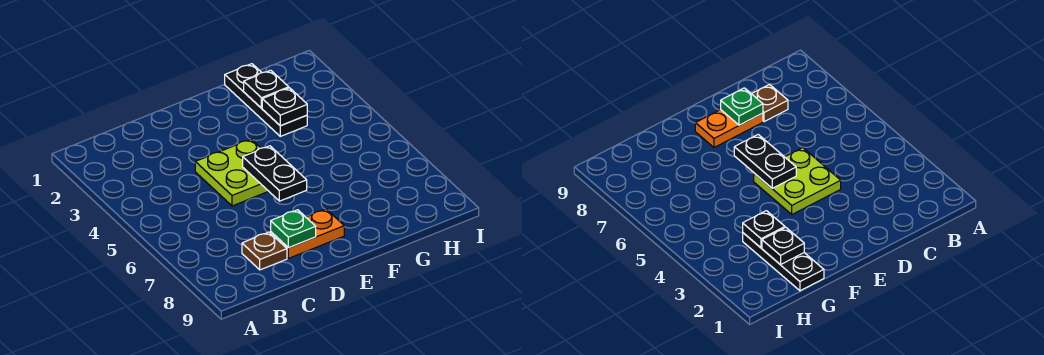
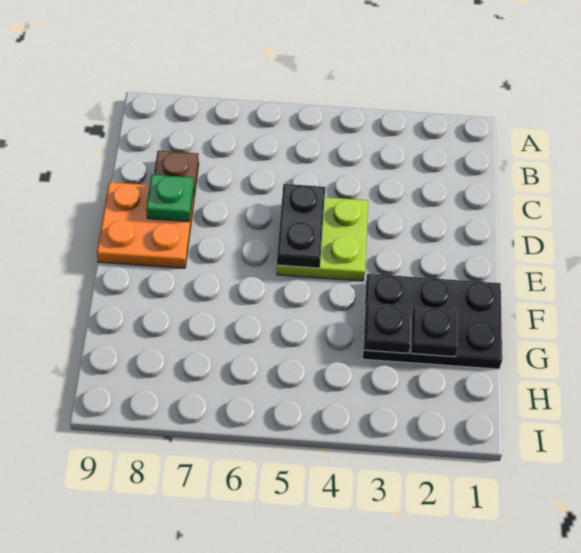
orange plate D8:E8 level 1 -> orange plate D8:E9 level 1
black plate E5:E6 level 2 -> black plate D5:E5 level 2
black plate G1:G3 level 1 -> black plate F1:G3 level 1

